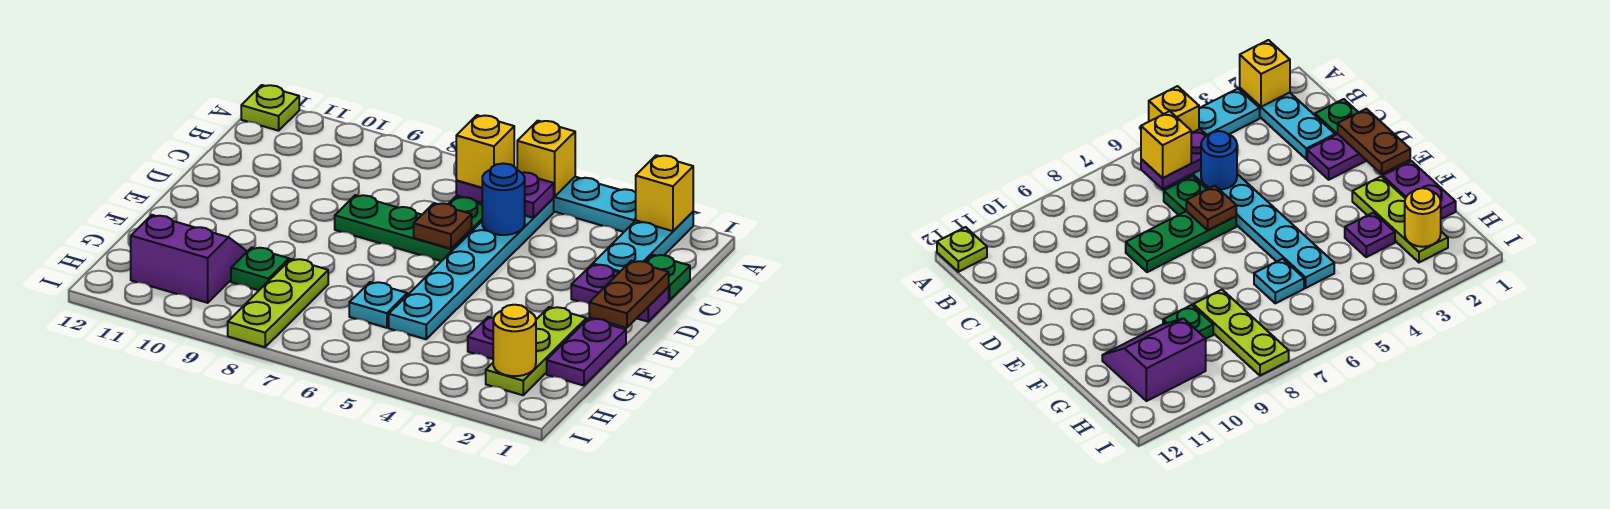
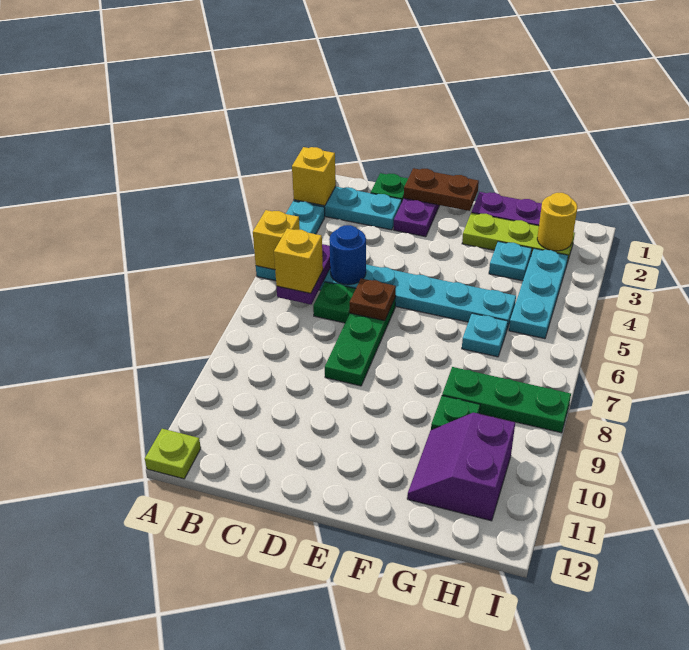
purple plate G3 level 1 -> cyan plate G3 level 1
lime plate G8:I8 level 1 -> green plate G8:I8 level 1
none -> cyan plate H3:H5 level 1

